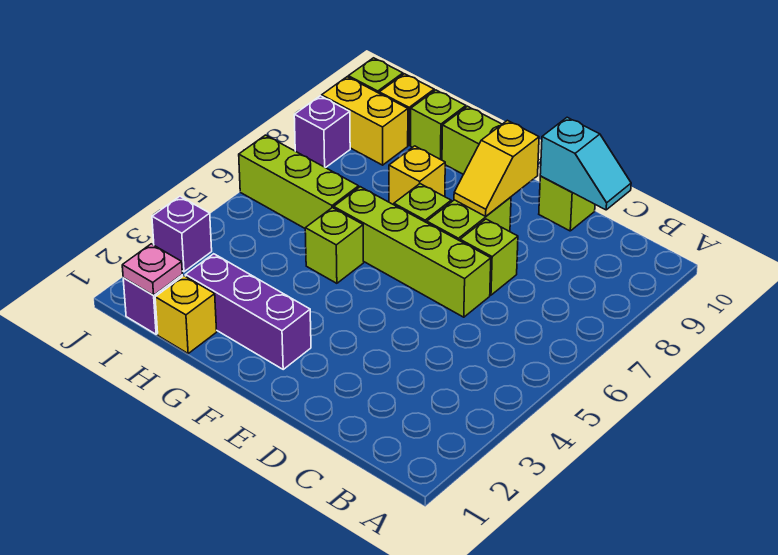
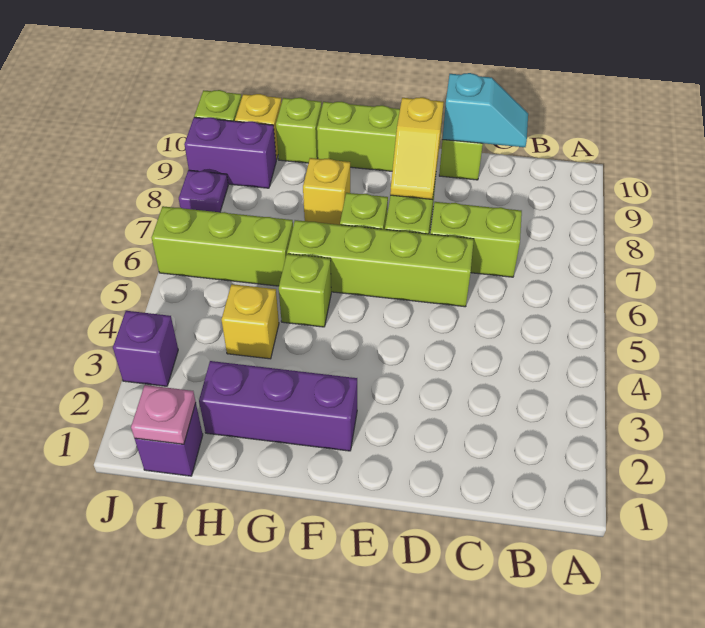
lime brick D7 level 1 -> lime brick C7:D7 level 1
yellow brick H1 level 1 -> yellow brick H4 level 1
yellow brick I9:J9 level 1 -> purple brick I9:J9 level 1
purple brick J8 level 1 -> purple plate J8 level 1

